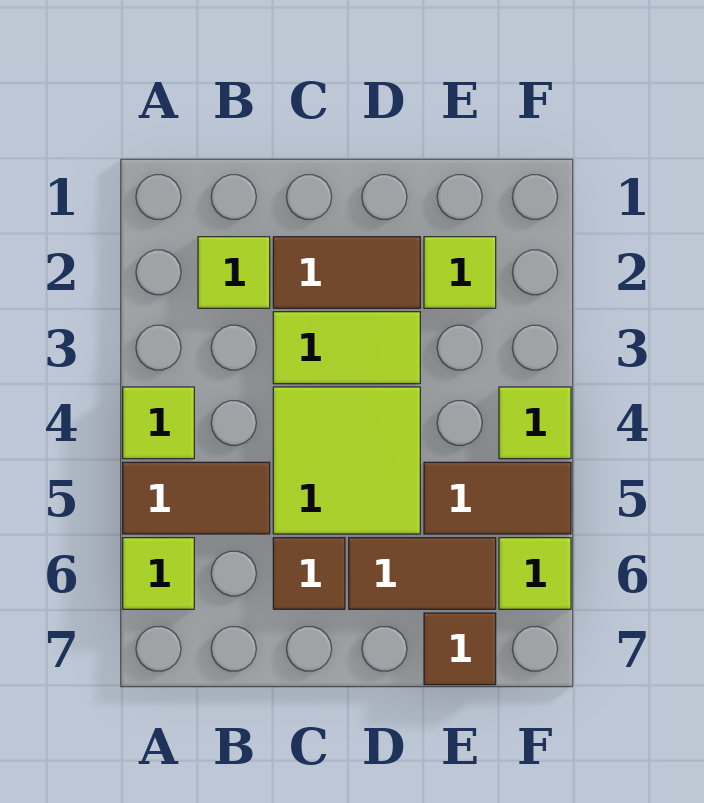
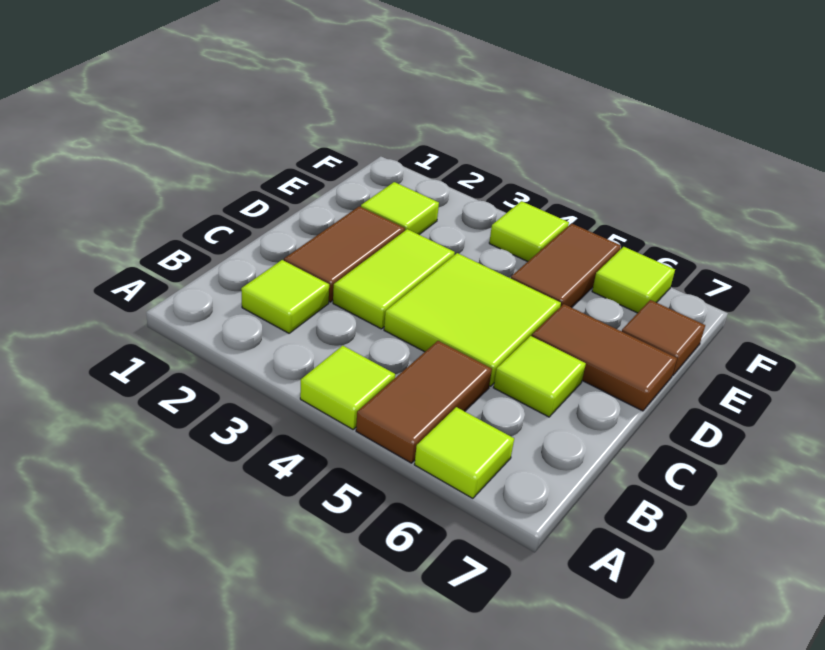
brown tile C6 level 1 -> lime tile C6 level 1
brown tile D6:E6 level 1 -> brown tile D6:D7 level 1

